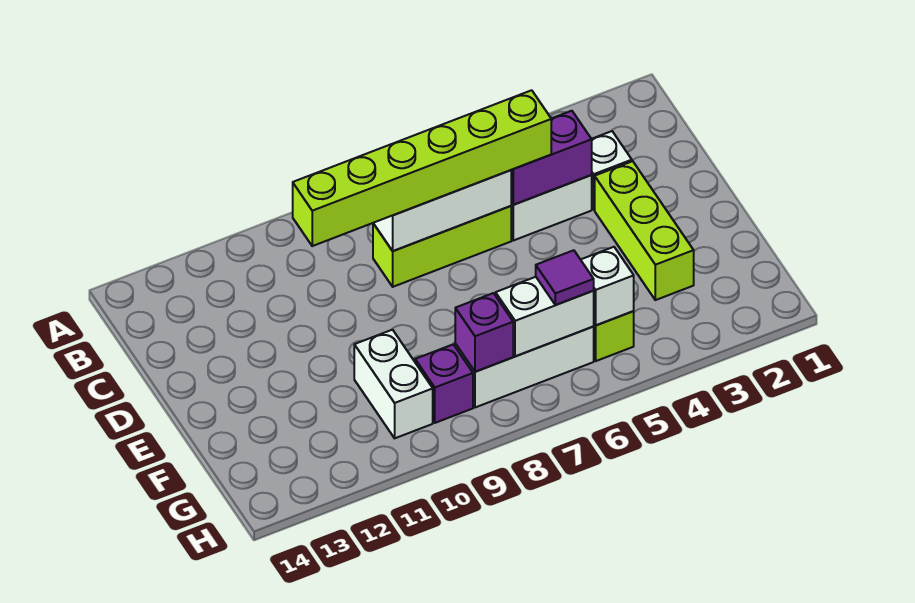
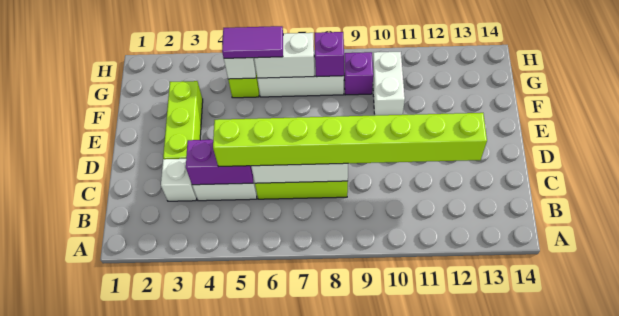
lime brick C5:C10 level 3 -> lime brick C5:C12 level 3
purple tile G6 level 3 -> purple tile G5:G6 level 3

